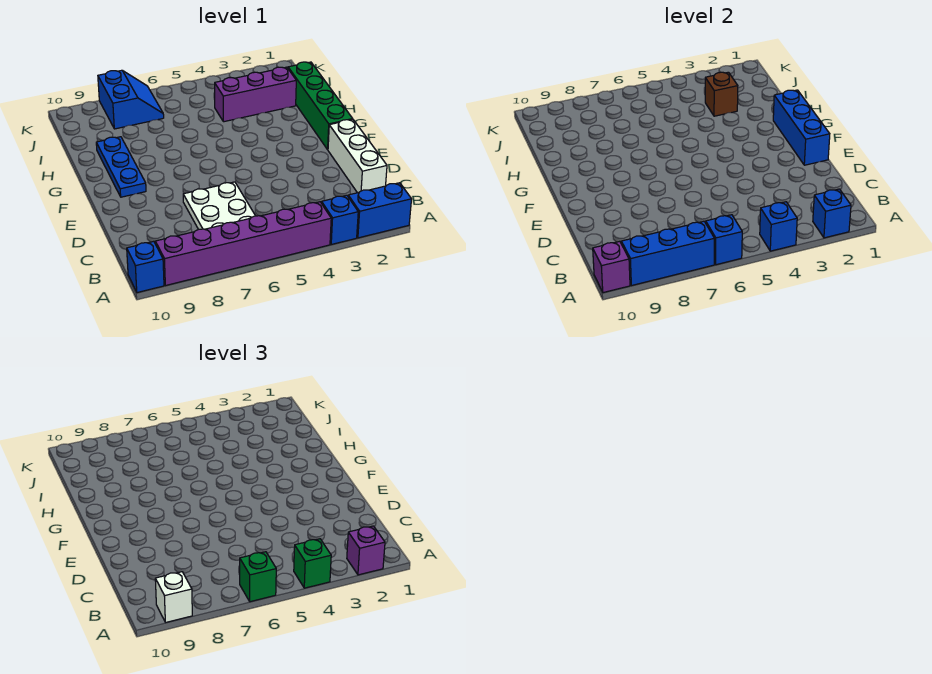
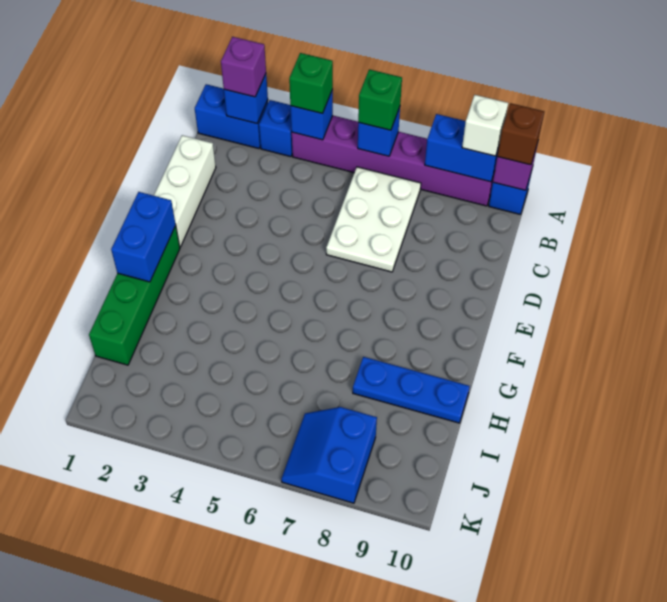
blue brick A7:A9 level 2 -> blue brick A8:A9 level 2
blue brick E1:G1 level 2 -> blue brick F1:G1 level 2
blue plate F9:H9 level 1 -> blue plate H8:H10 level 1
purple brick I2:I4 level 1 -> none
brown brick I3 level 2 -> brown brick A10 level 3

